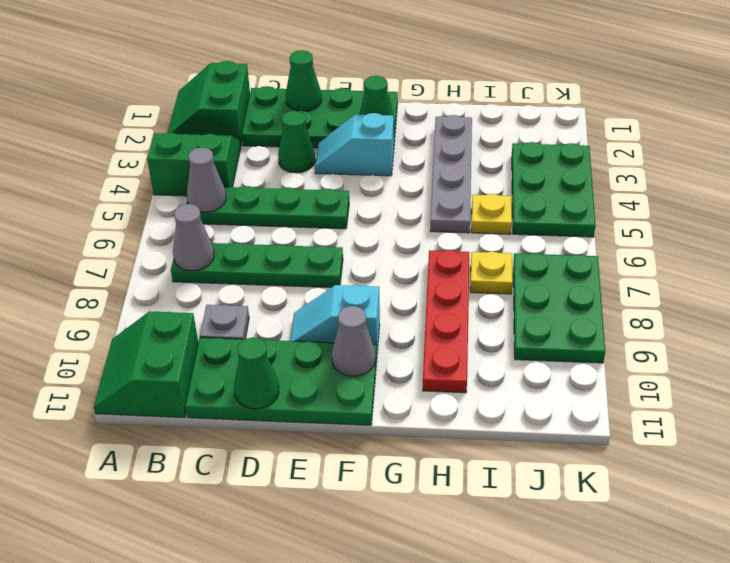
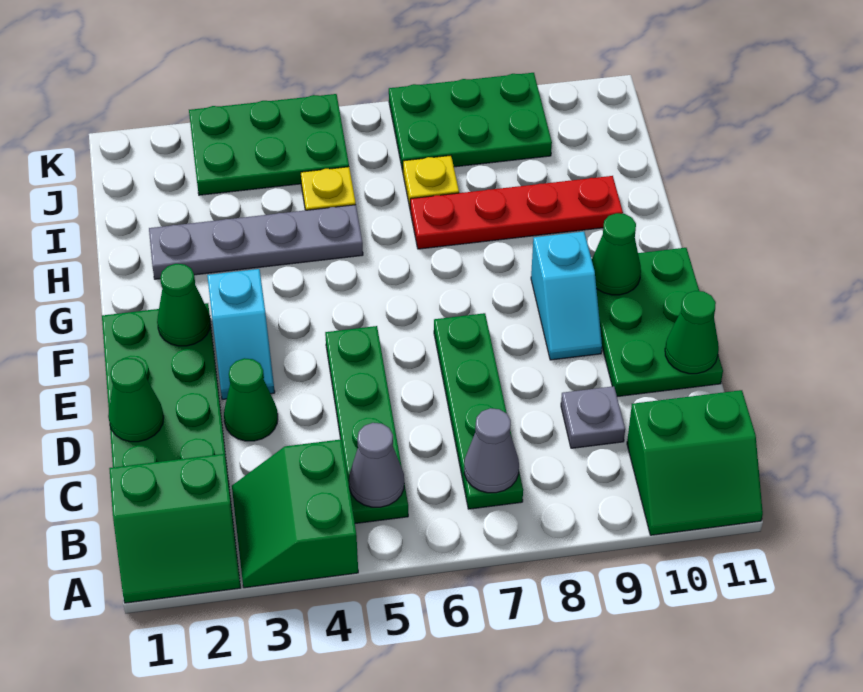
green plate C10:F11 level 1 -> green plate D10:F11 level 1
grey cone F10 level 2 -> green cone F10 level 2

